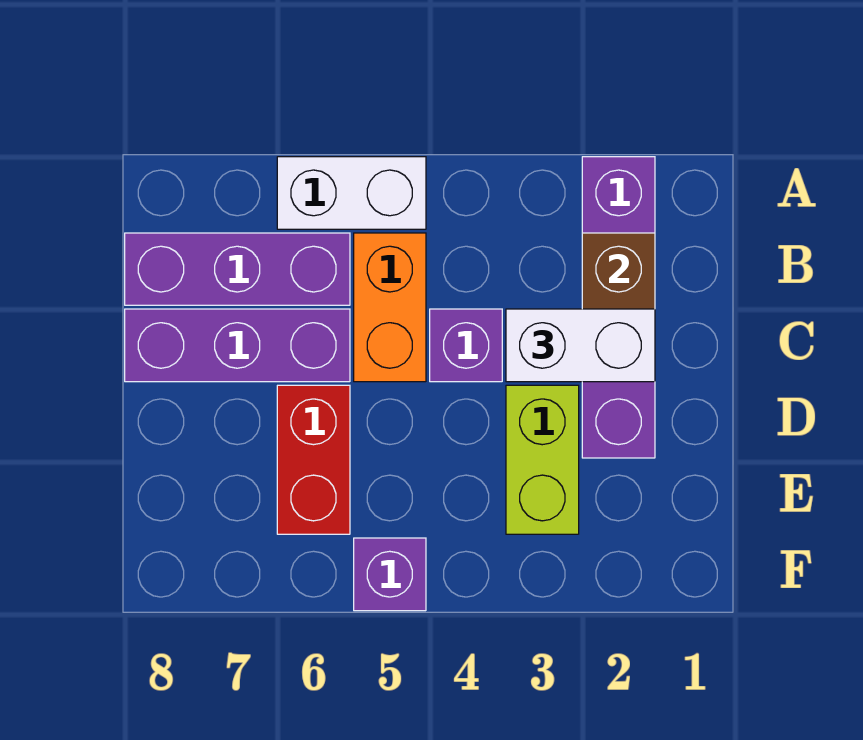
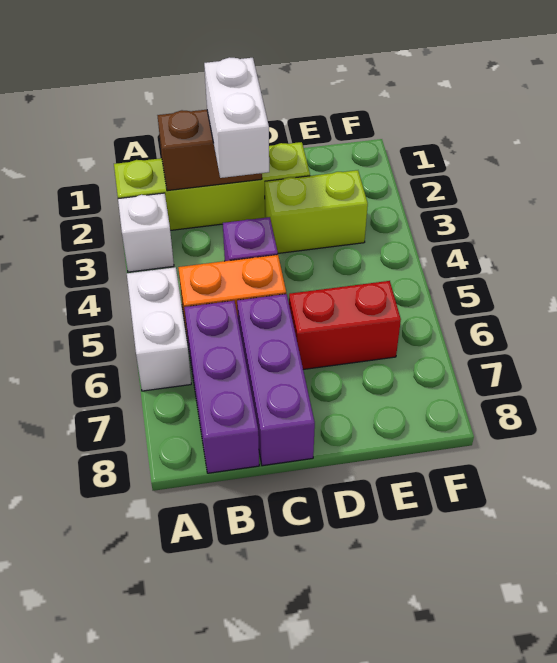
purple brick A2:D2 level 1 -> lime brick A2:D2 level 1
none -> white brick A3 level 1
purple brick F5 level 1 -> none

